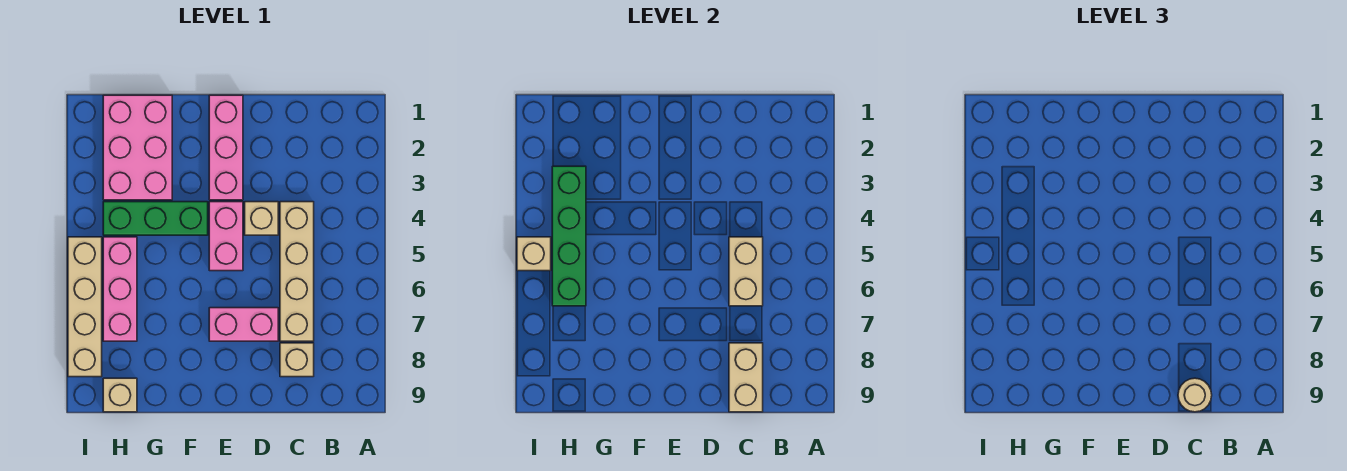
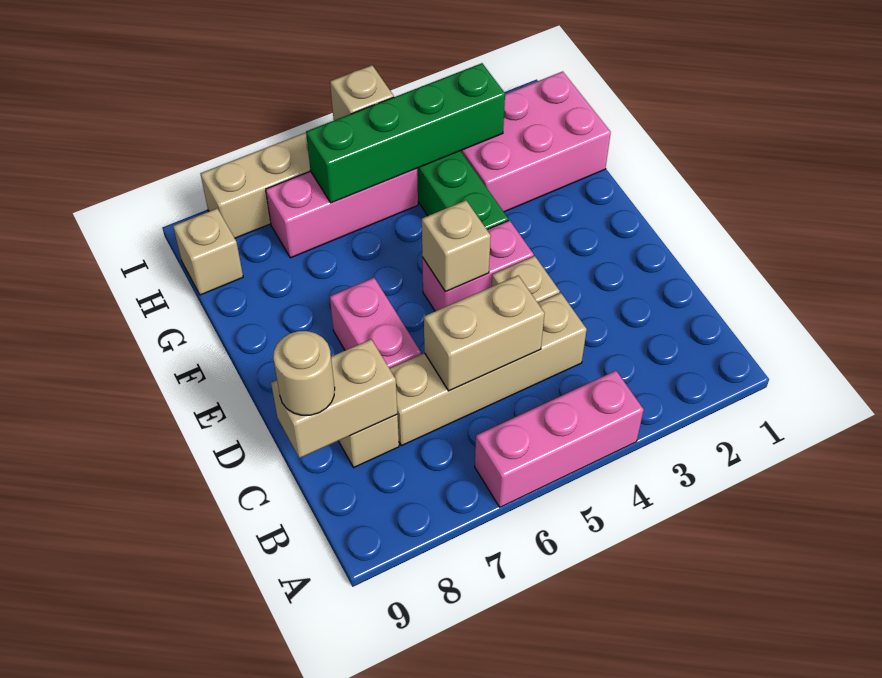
pink brick E1:E3 level 1 -> pink brick A4:A6 level 1
none -> tan brick E5 level 2

